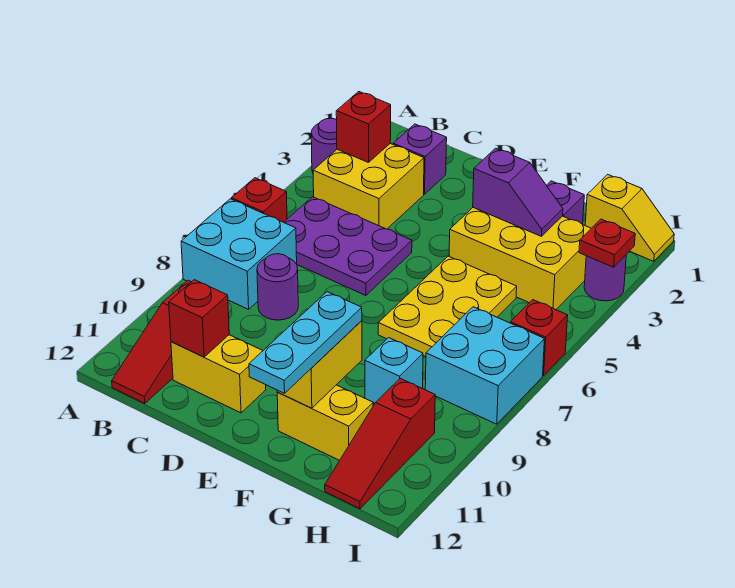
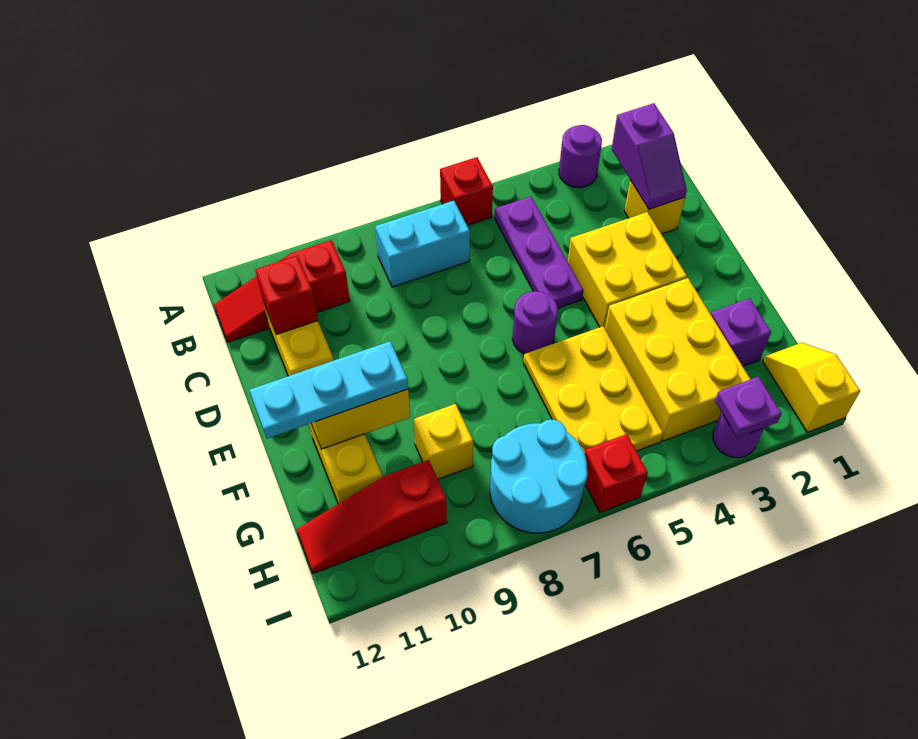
cyan brick A7:B8 level 1 -> cyan brick B7:B8 level 1
yellow brick B3:C4 level 1 -> yellow brick D3:E4 level 1
red brick B3 level 2 -> none
purple plate B5:D6 level 1 -> purple plate B5:D5 level 1
purple brick C2 level 1 -> yellow brick C2 level 1
purple round brick C8 level 1 -> purple round brick E6 level 1
purple slope F3:G3 level 2 top F -> purple slope B2:C2 level 2 top B
yellow plate F5:G7 level 1 -> yellow plate F5:H6 level 1
cyan brick G9 level 1 -> yellow brick G9 level 1
yellow slope H1:I1 level 1 top H -> yellow slope H1:I1 level 1 top I
cyan brick H7:I8 level 1 -> cyan round brick H7:I8 level 1
red plate I3 level 2 -> purple plate I3 level 2

